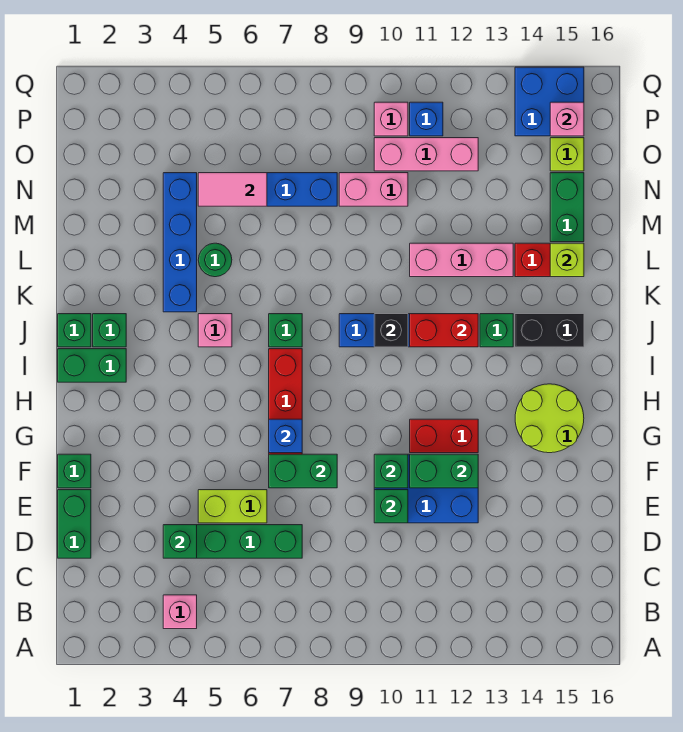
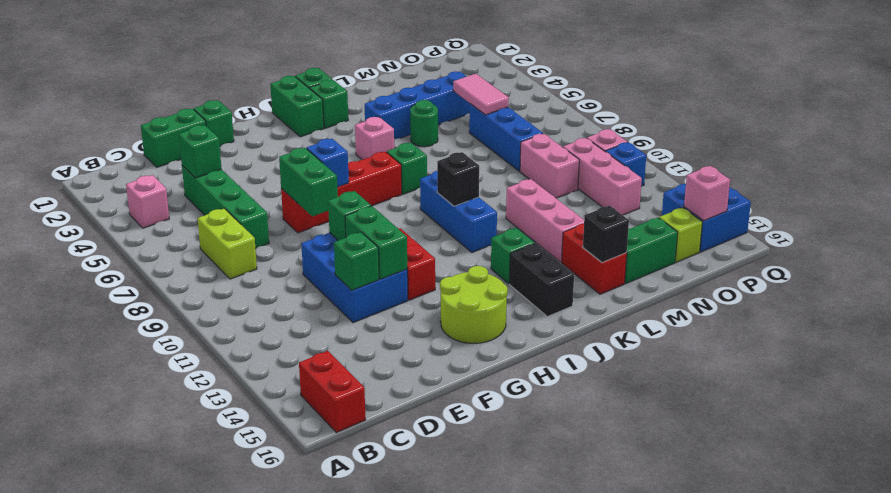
lime brick E5:E6 level 1 -> lime brick C7:C8 level 1
green brick E10 level 2 -> green brick E12 level 2
red brick J11:J12 level 2 -> red brick B15:B16 level 1
lime brick L15 level 2 -> black brick L15 level 2

